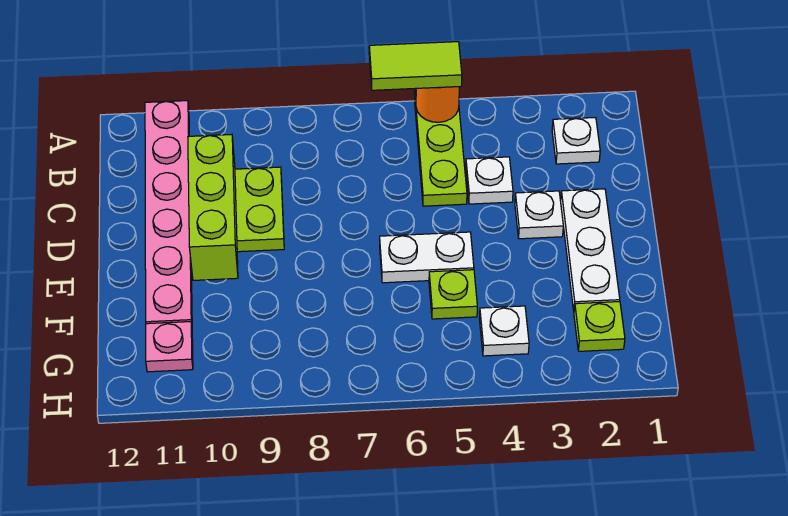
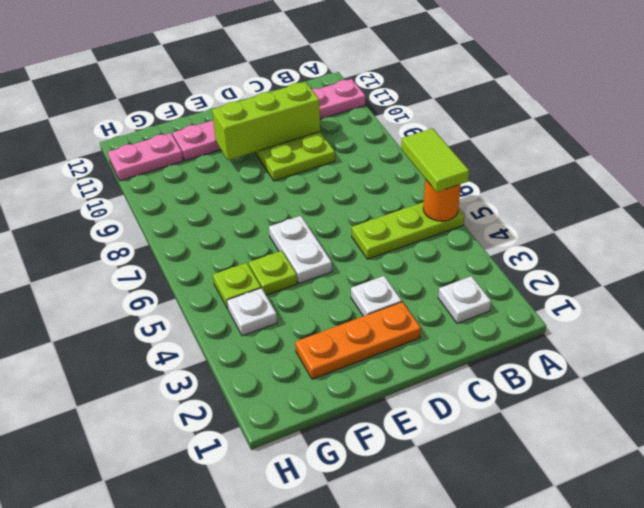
white plate C4 level 1 -> none
white plate D2:F2 level 1 -> orange plate D2:F2 level 1
lime plate G2 level 1 -> lime plate G5 level 1
pink plate G11 level 1 -> pink plate G11:H11 level 1

